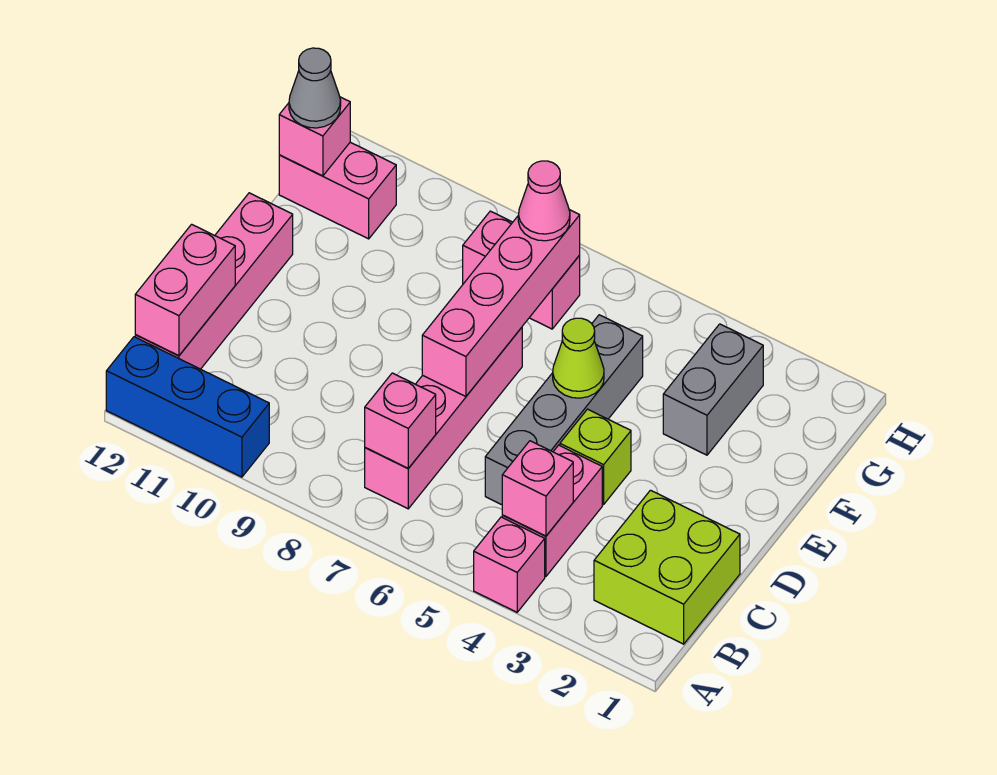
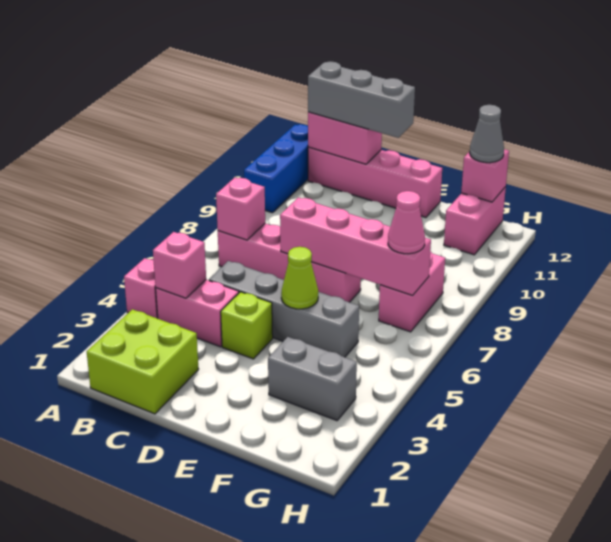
none -> grey brick B12:D12 level 3

